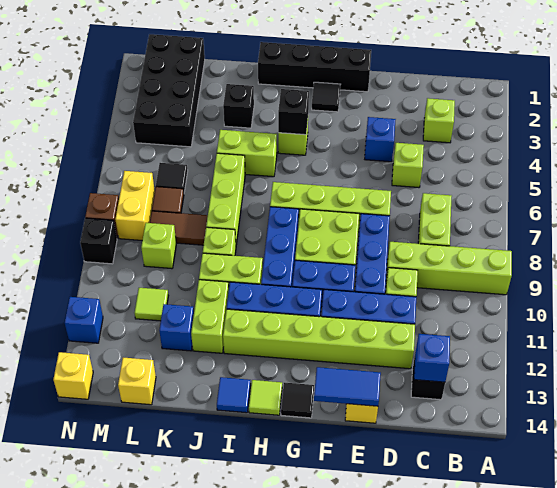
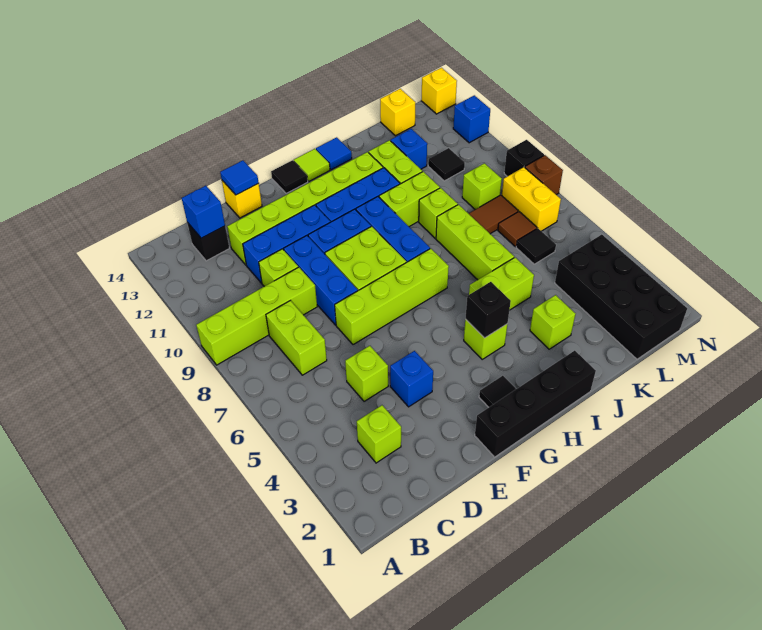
blue tile E14:F14 level 2 -> blue tile E14 level 2
black brick J3 level 1 -> lime brick J3 level 1
lime tile L11 level 1 -> black tile L11 level 1

